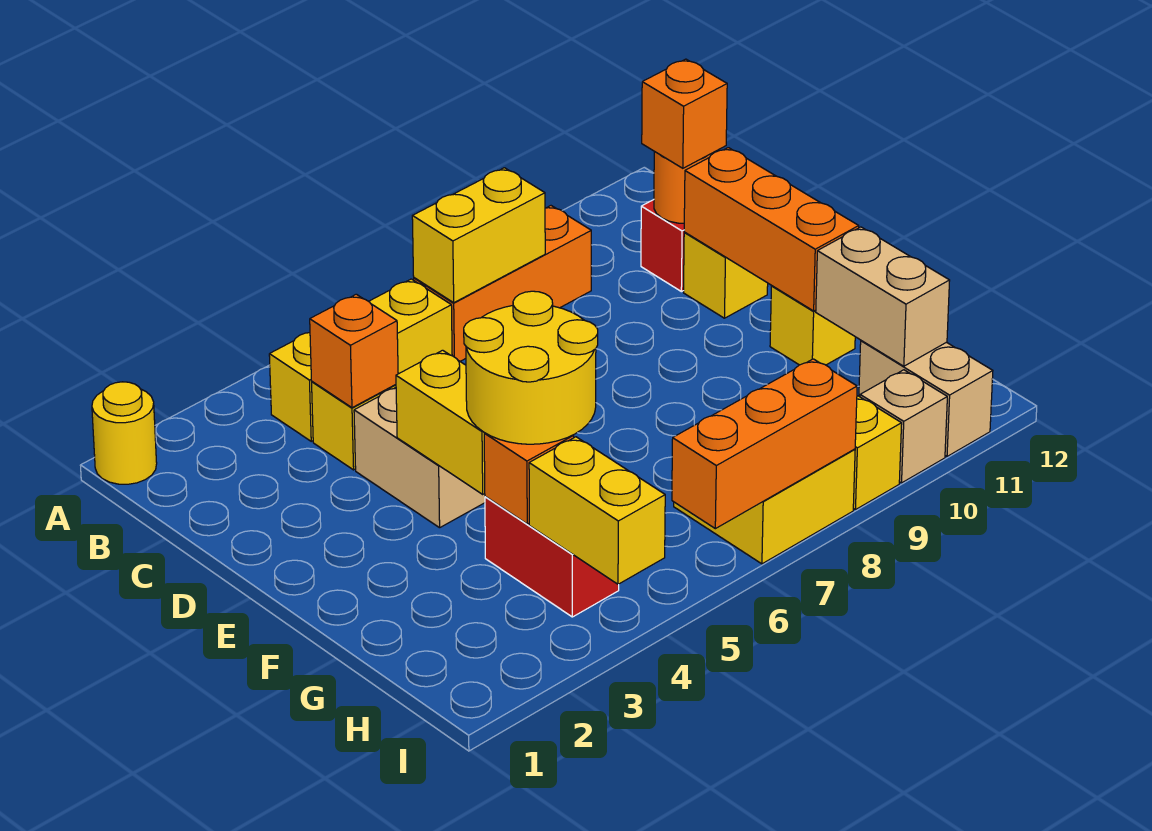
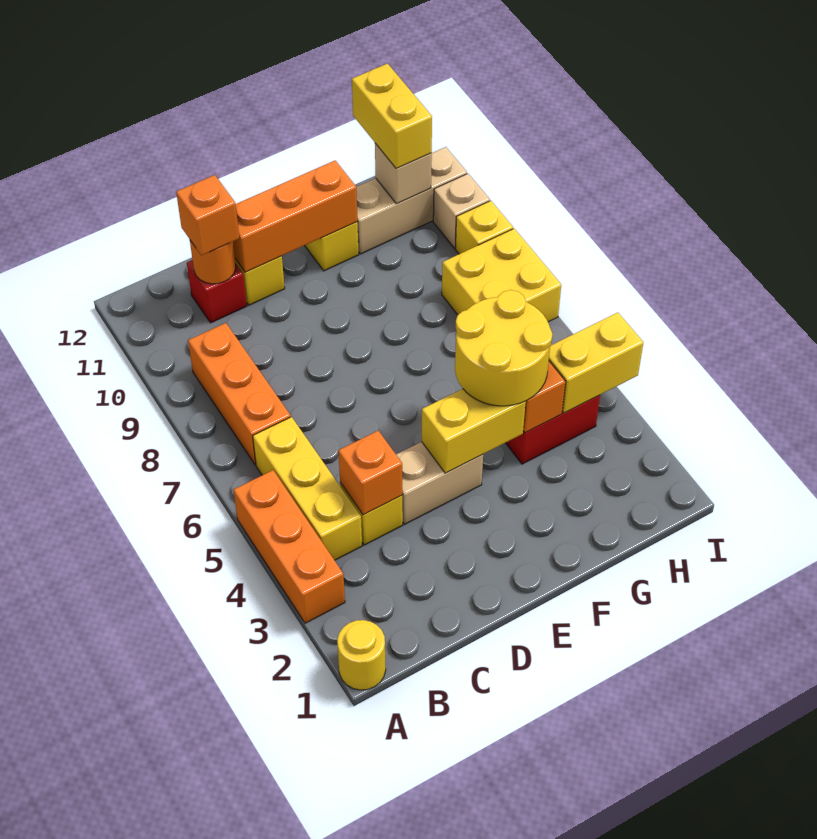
yellow brick B7:B8 level 2 -> yellow brick H11:H12 level 3
tan brick G11:H11 level 2 -> tan brick H11 level 2
tan brick H11:I11 level 1 -> tan brick G11:I11 level 1
orange brick I6:I8 level 2 -> orange brick A3:A5 level 1

